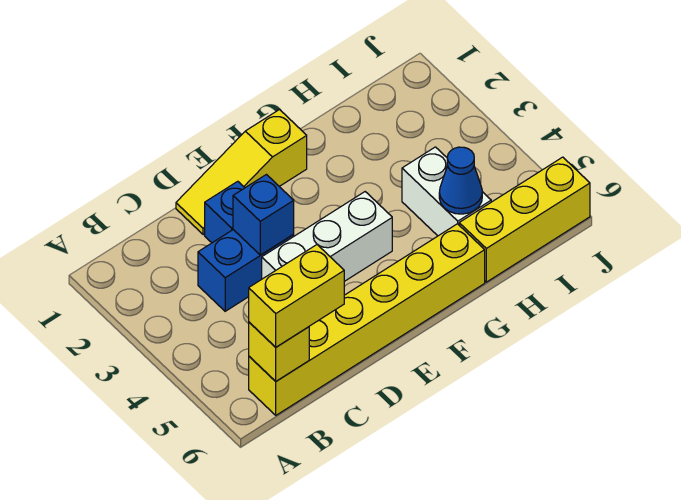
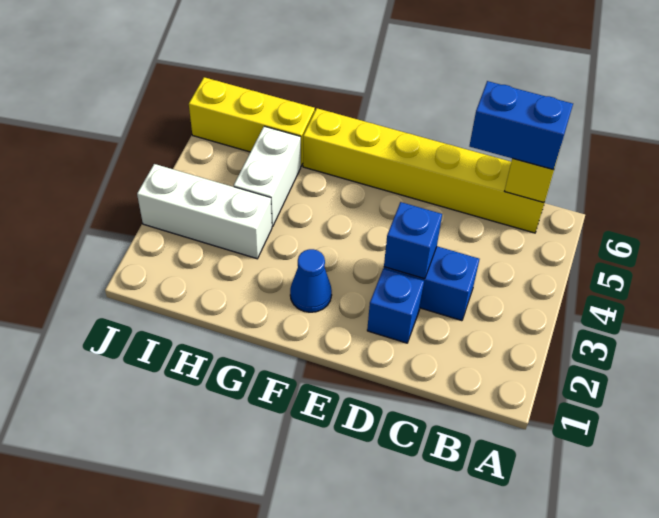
yellow brick B6:C6 level 3 -> blue brick B6:C6 level 3
yellow slope D1:F1 level 1 top F -> none
white brick D4:F4 level 1 -> white brick H3:J3 level 1
blue cone H5 level 2 -> blue cone F2 level 1

